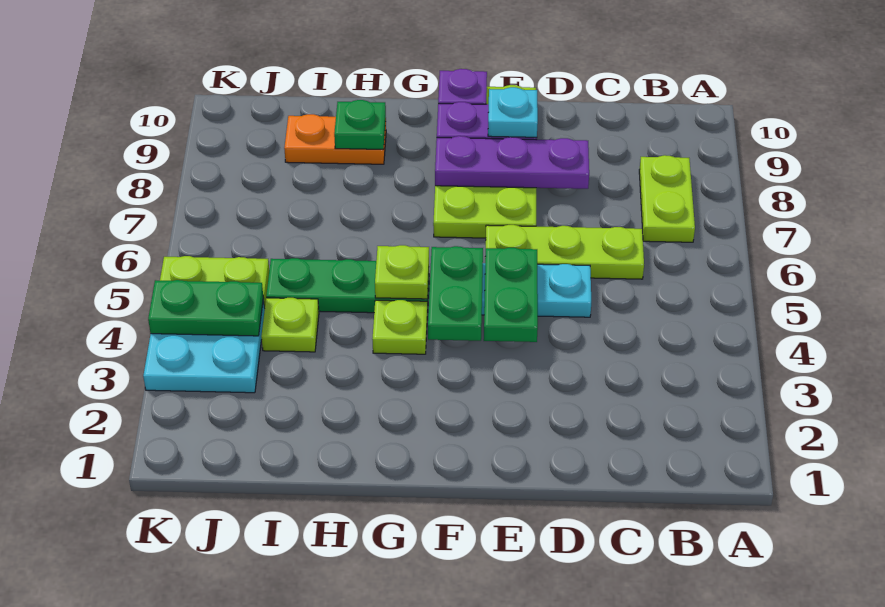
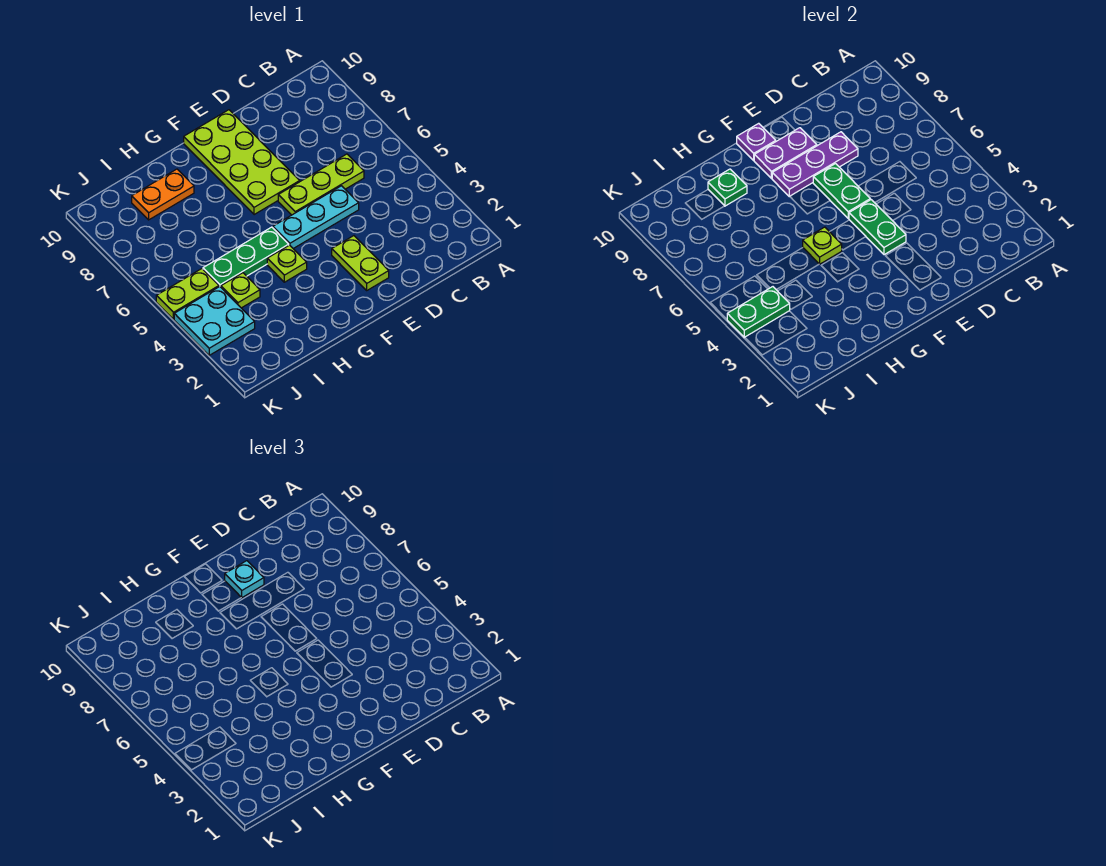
lime plate B7:B8 level 1 -> lime plate E2:E3 level 1
green plate F4:F5 level 2 -> green plate E6:E7 level 2

